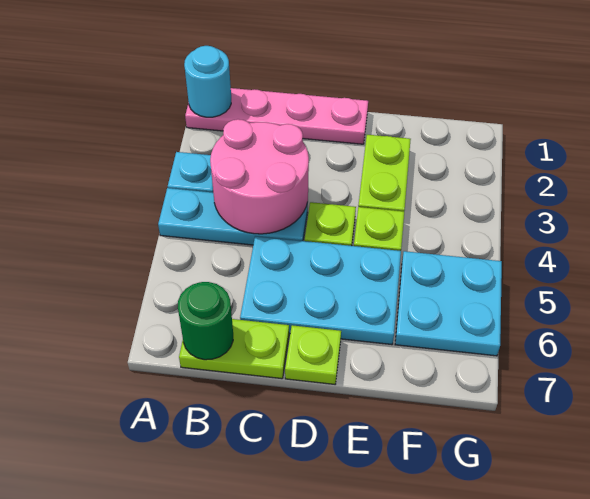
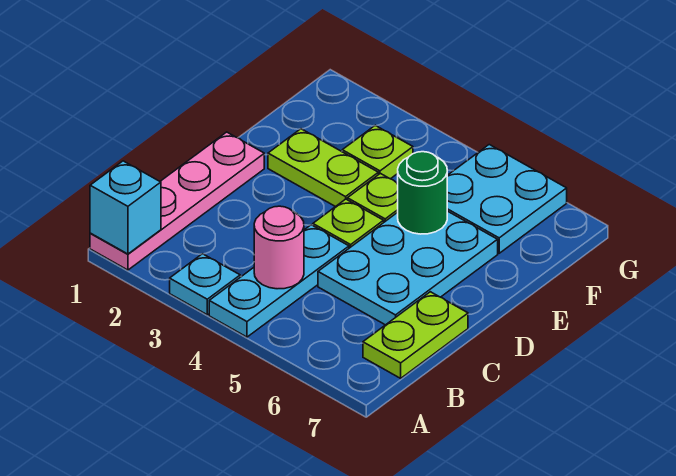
cyan round brick A1 level 2 -> cyan brick A1 level 2
pink round brick B3:C4 level 2 -> pink round brick B4 level 2
green round brick B7 level 2 -> green round brick E5 level 2
lime plate D7 level 1 -> lime plate F3 level 1

